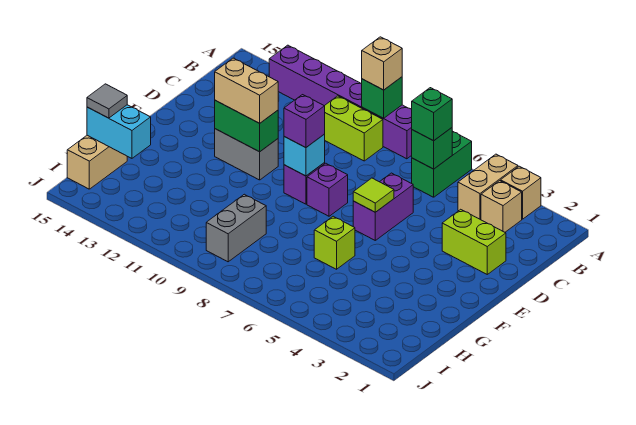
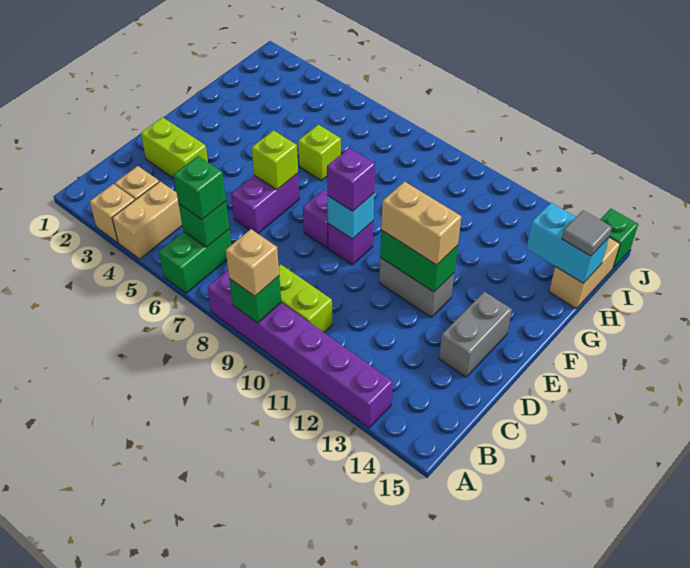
lime tile E6 level 2 -> lime brick E6 level 2
grey brick H9:I9 level 1 -> grey brick D14:E14 level 1
none -> green brick J15 level 1

